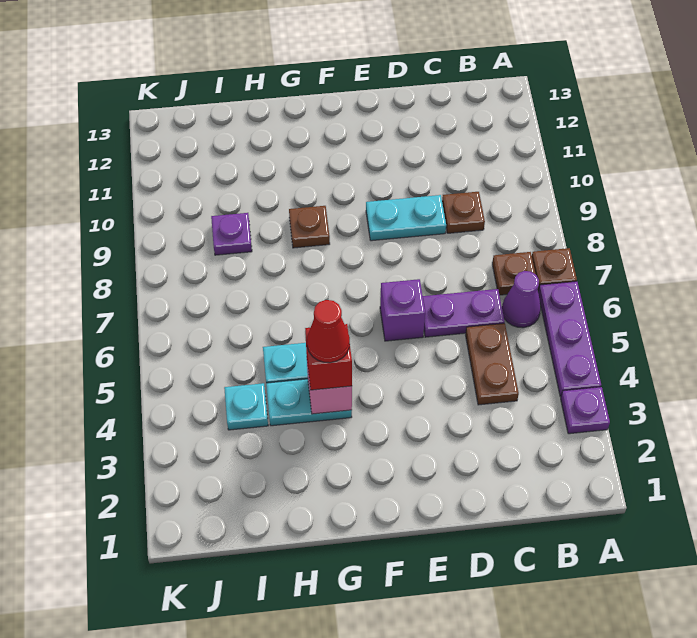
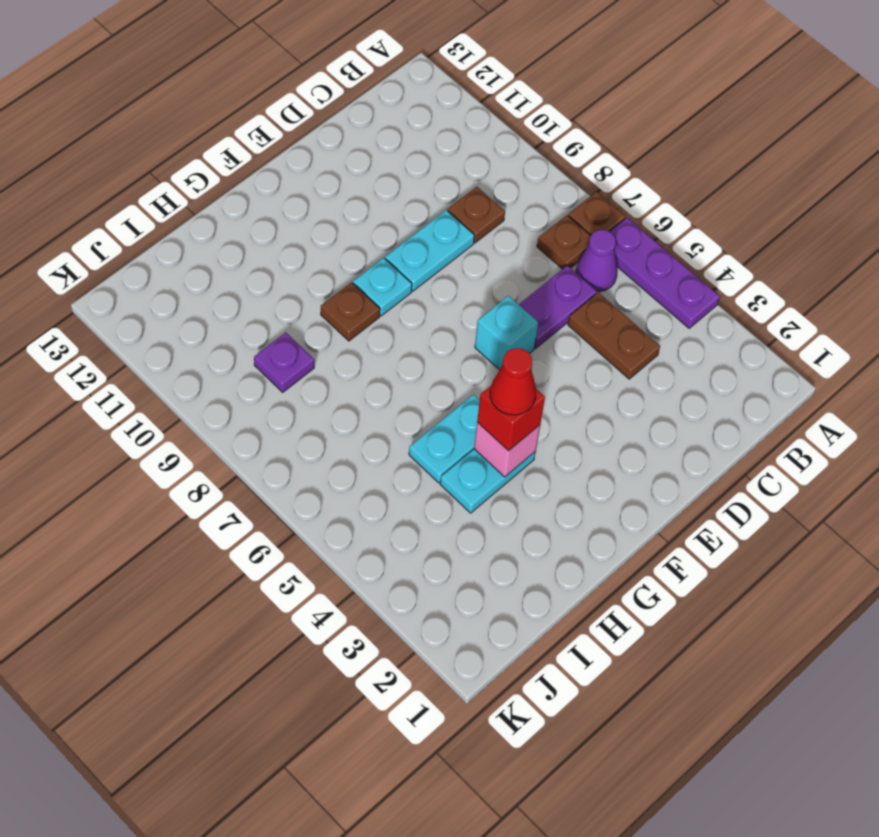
purple plate A3 level 1 -> none
purple brick E6 level 1 -> cyan brick E6 level 1
cyan plate I4 level 1 -> cyan plate F9 level 1

